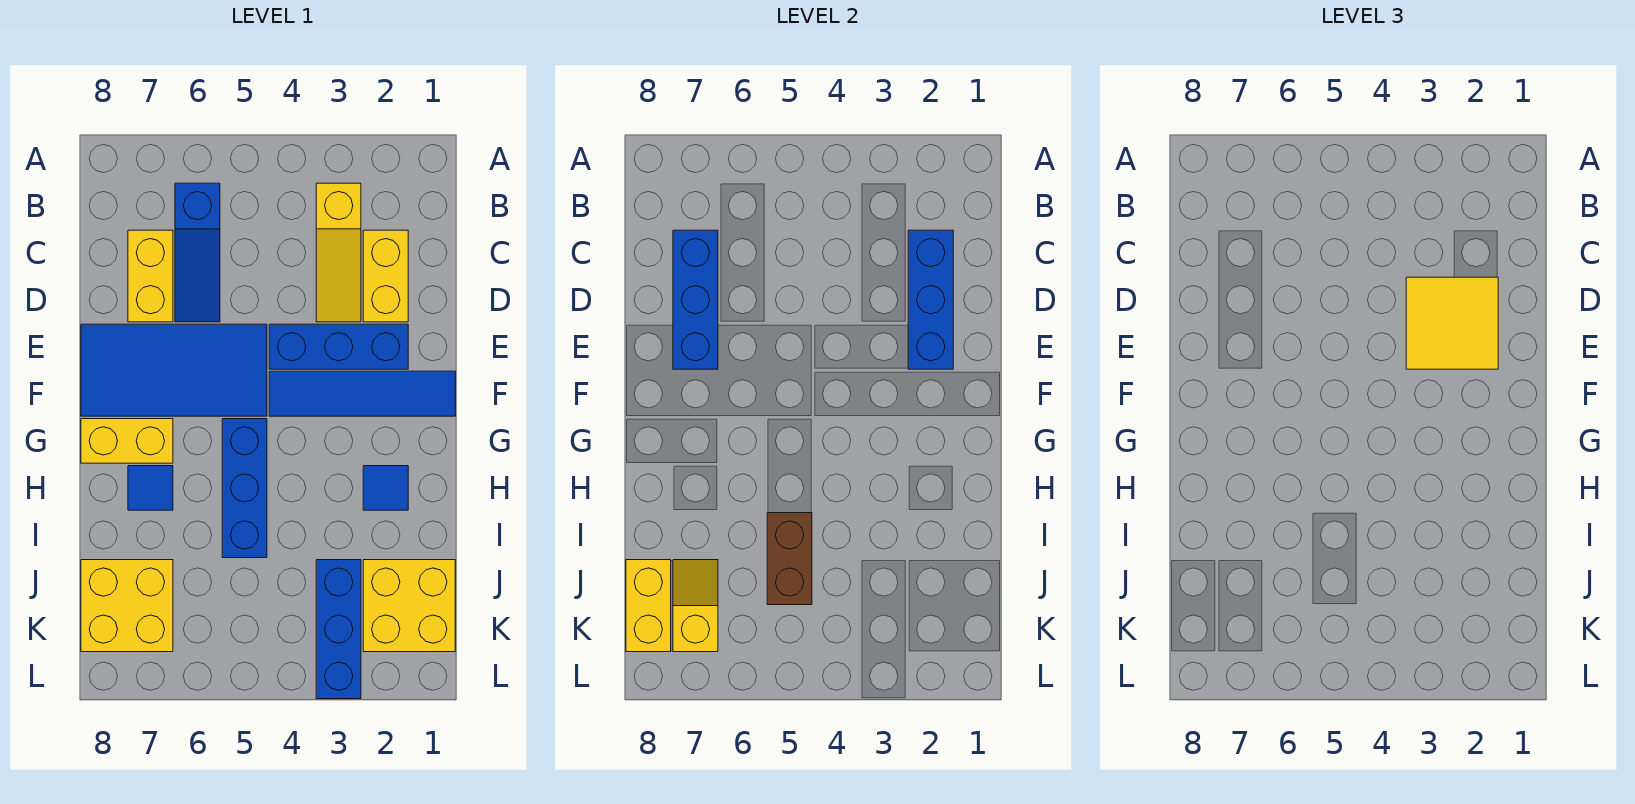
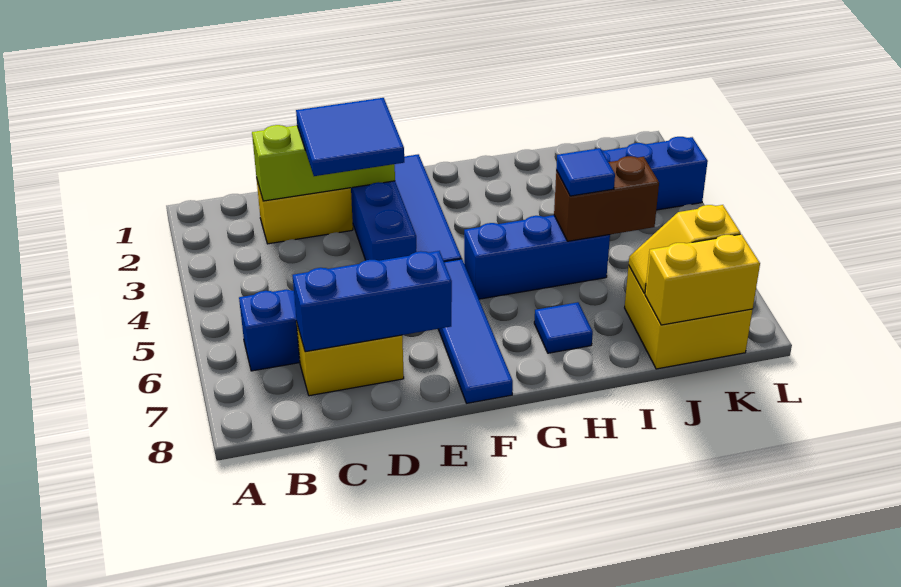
yellow slope B3:D3 level 1 top B -> none
blue brick C2:E2 level 2 -> lime brick C2:E2 level 2
yellow tile D2:E3 level 3 -> blue tile D2:E3 level 3
blue tile E5:F8 level 1 -> blue tile F5:F8 level 1
yellow brick G7:G8 level 1 -> none
blue tile H2 level 1 -> blue tile I5 level 3
yellow brick J1:K2 level 1 -> none

